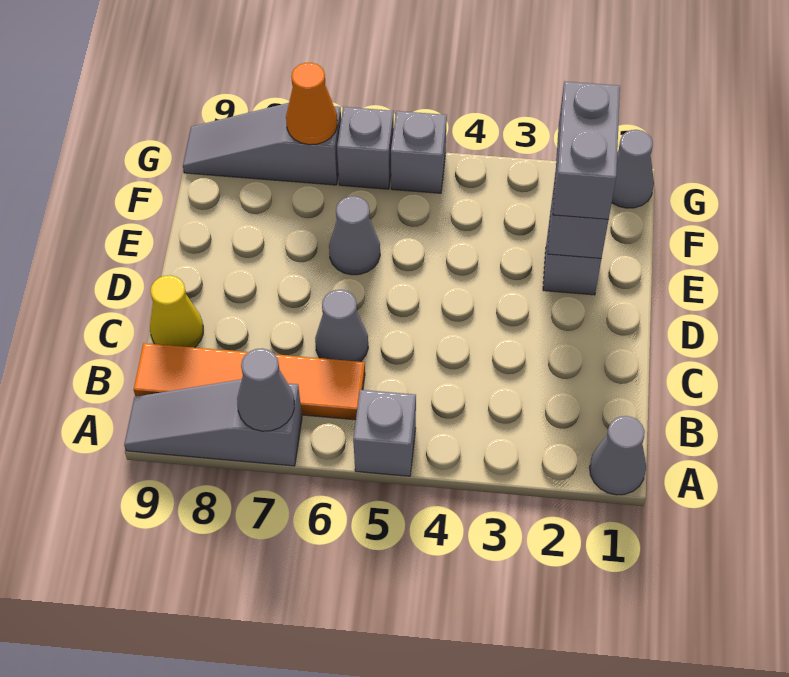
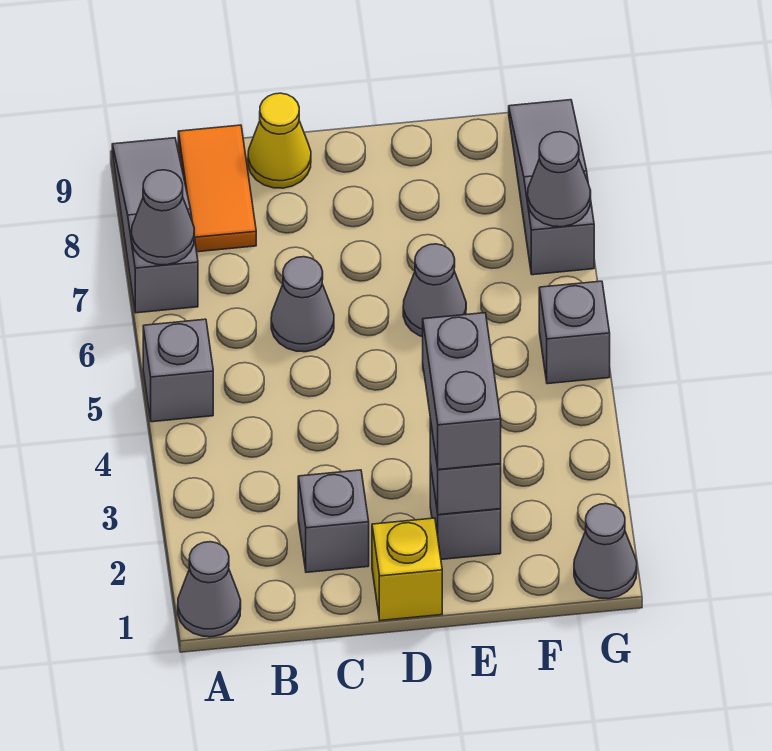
orange tile B6:B9 level 1 -> orange tile B8:B9 level 1
none -> yellow brick D1 level 1
grey brick E2:F2 level 3 -> grey brick E2:E3 level 3
grey brick G6 level 1 -> grey brick C2 level 1
orange cone G7 level 2 -> grey cone G7 level 2

